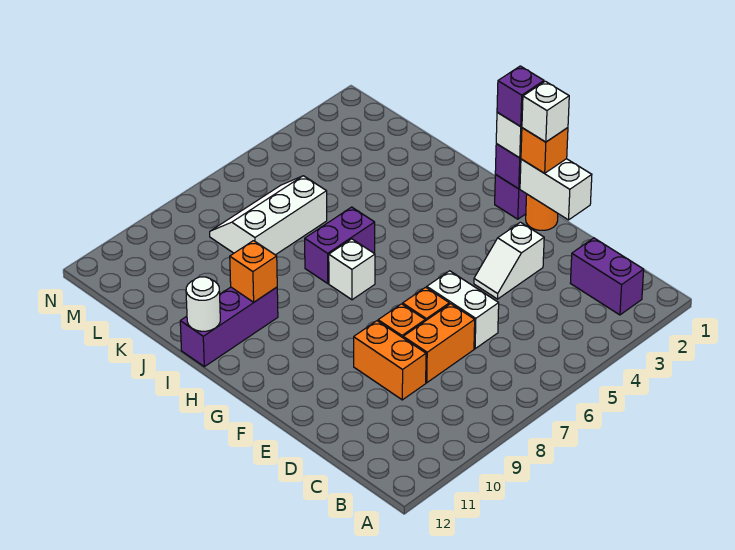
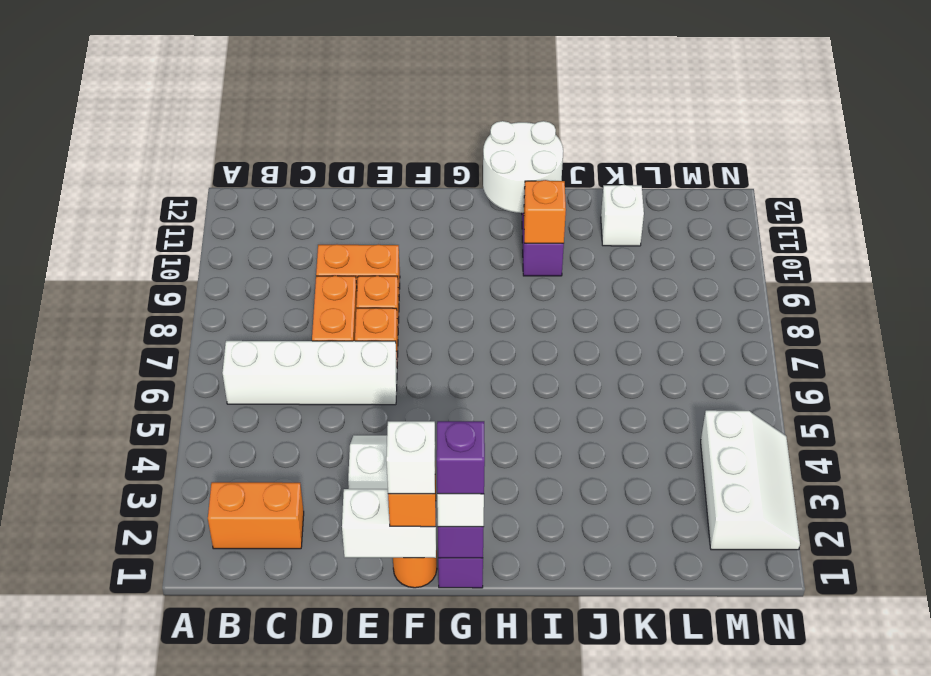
purple brick B2:C2 level 1 -> orange brick B2:C2 level 1
white brick D6:E6 level 1 -> white brick B6:E6 level 1
white brick H7 level 1 -> white brick K11 level 1
purple brick I6:I7 level 1 -> none
white round brick I12 level 2 -> white round brick H11:I12 level 2
white slope K6:L8 level 1 top K -> white slope M2:N4 level 1 top M

